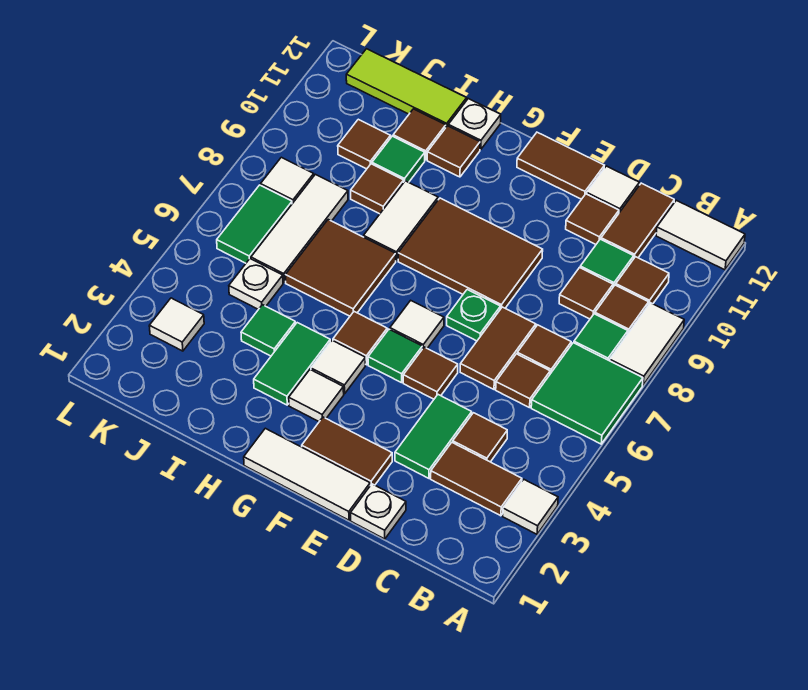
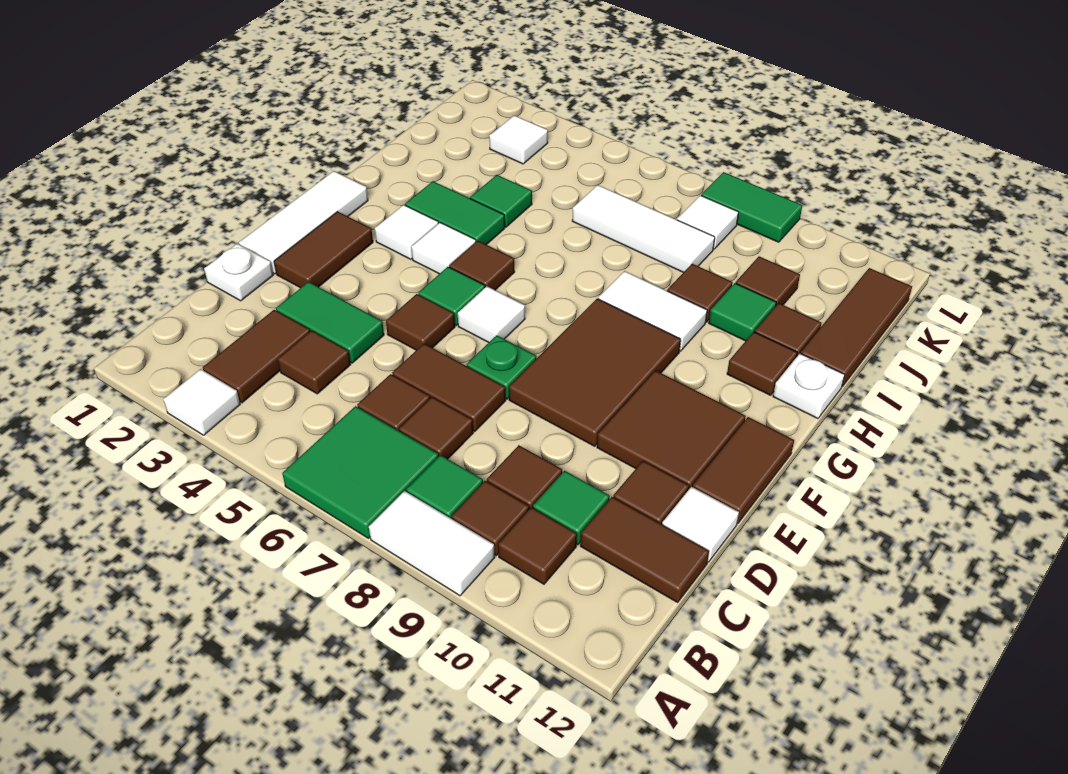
white tile A12:B12 level 1 -> none
brown tile H6:I7 level 1 -> brown tile E10:F11 level 1
lime tile I12:K12 level 1 -> brown tile I12:K12 level 1
white plate J5 level 1 -> none
green tile K6:K7 level 1 -> green tile L8:L9 level 1

